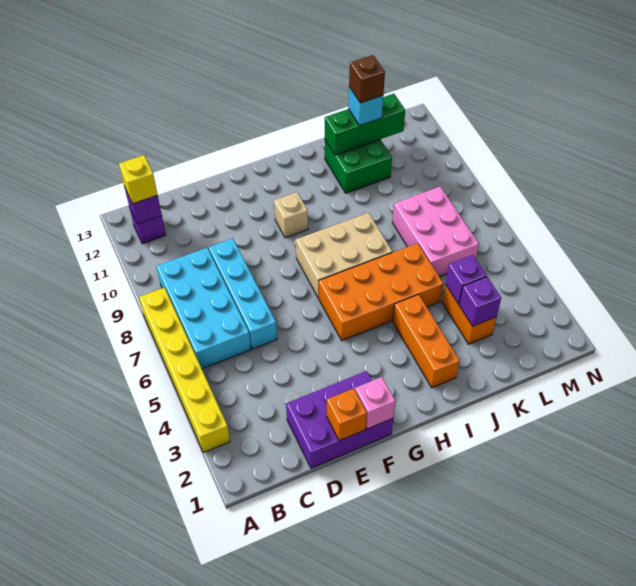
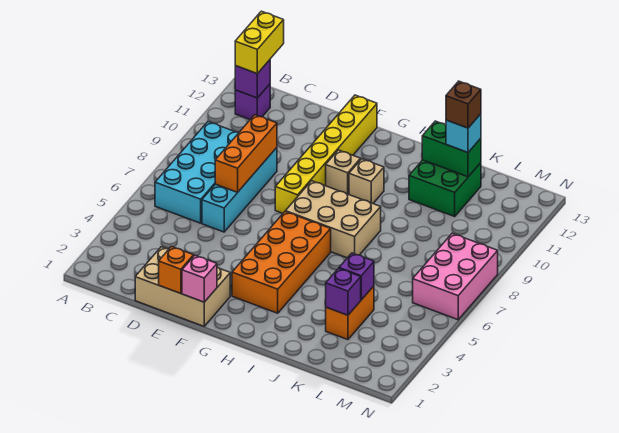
yellow brick A3:A8 level 1 -> yellow brick F8:F13 level 1
yellow brick B12 level 3 -> yellow brick B12:B13 level 3
purple brick D1:F2 level 1 -> tan brick D1:F2 level 1
orange brick G5:J6 level 1 -> orange brick G3:H6 level 1
none -> tan brick H10 level 1
orange brick I2:I4 level 1 -> orange brick D7:D9 level 2
green brick J12:L12 level 2 -> green brick J12:K12 level 2
pink brick K6:L8 level 1 -> pink brick M6:N8 level 1

